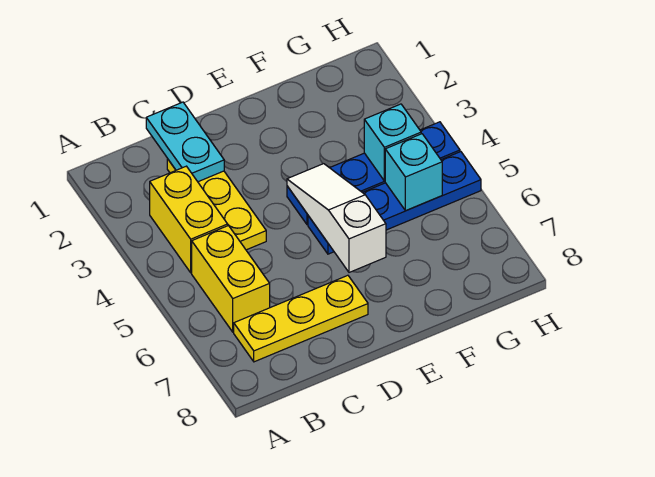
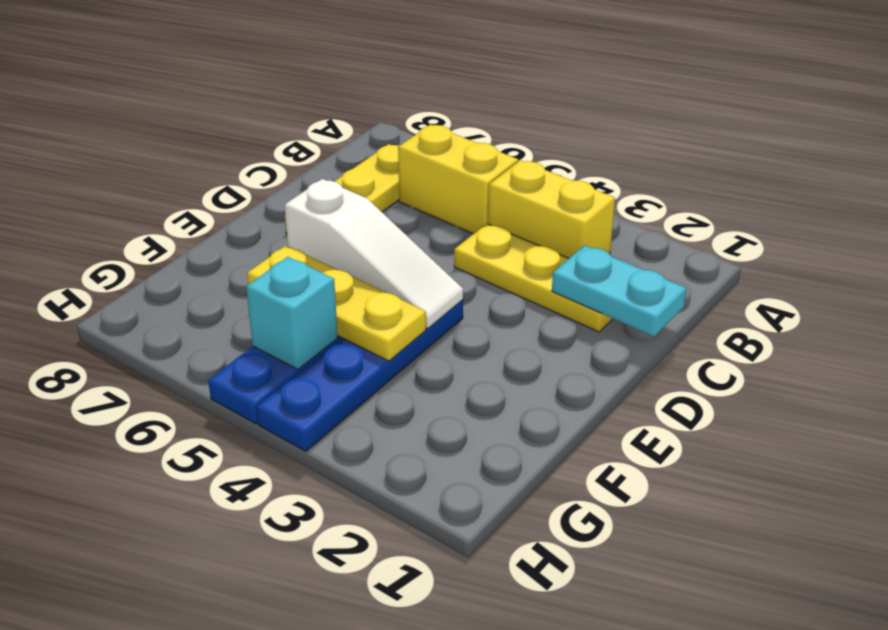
none -> yellow plate F4:F6 level 2
cyan brick G4 level 2 -> none

